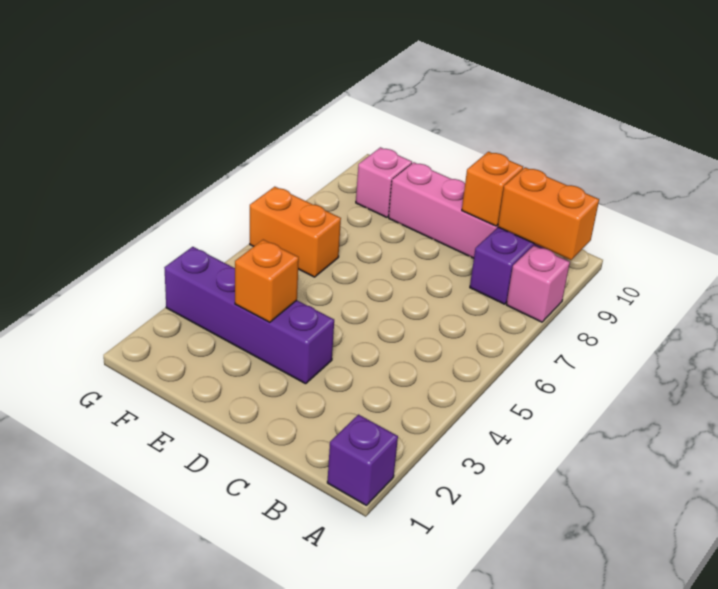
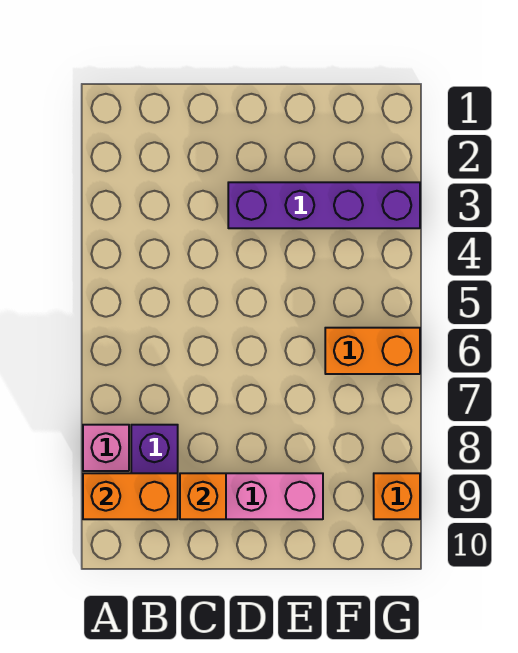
purple brick A1 level 1 -> none
orange brick E3 level 2 -> orange brick G9 level 1
pink brick F9 level 1 -> none

